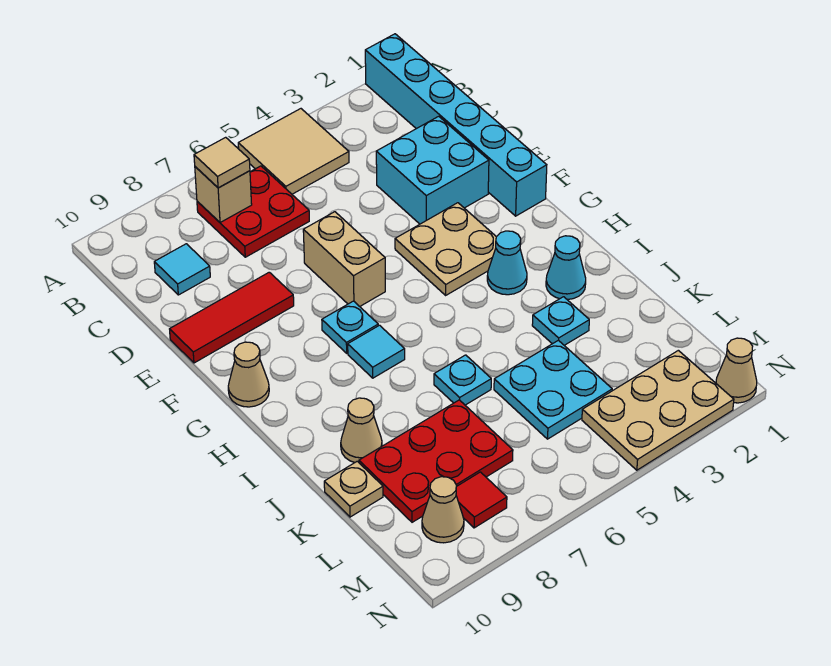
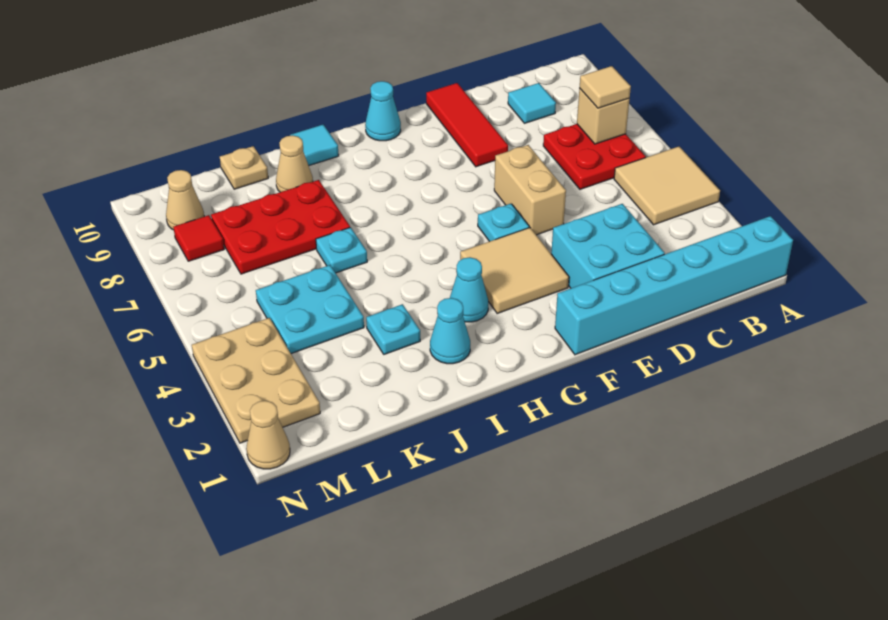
tan brick E6:F6 level 1 -> tan brick E5:E6 level 1
tan plate F3:G4 level 1 -> tan tile F3:G4 level 1
cyan plate G7 level 1 -> cyan plate F5 level 1
tan cone G10 level 1 -> cyan cone G10 level 1
cyan tile H7 level 1 -> cyan tile I10 level 1
red plate K7:L9 level 1 -> red plate J7:L8 level 1

